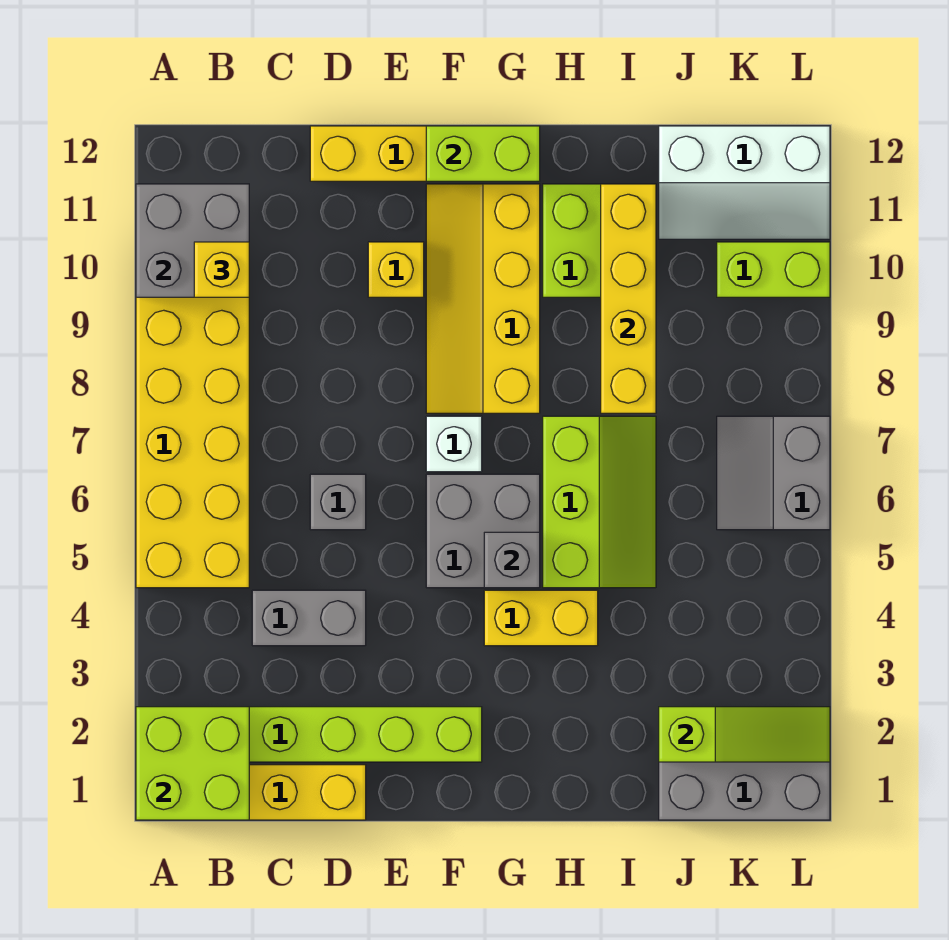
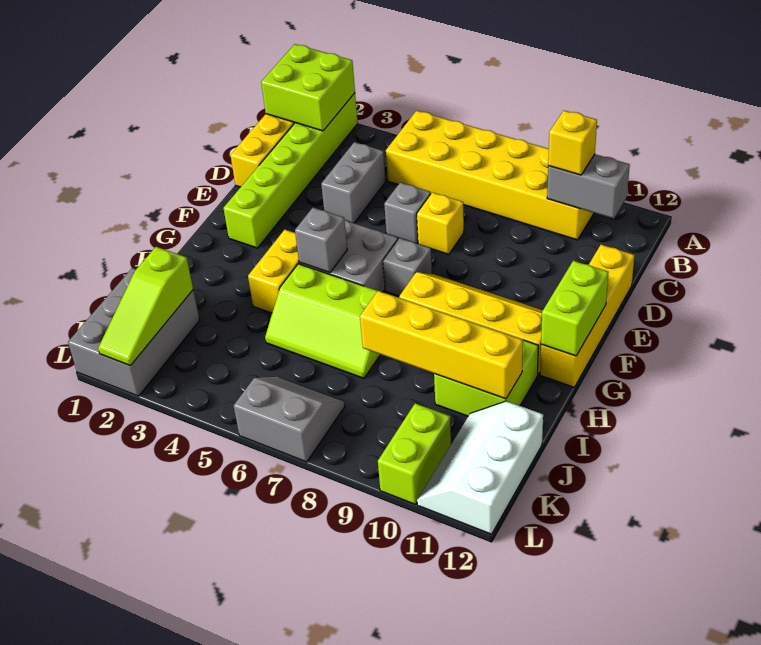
grey brick A10:B11 level 2 -> grey brick B10:B11 level 2
yellow brick E10 level 1 -> yellow brick D7 level 1
white brick F7 level 1 -> grey brick F7 level 1

